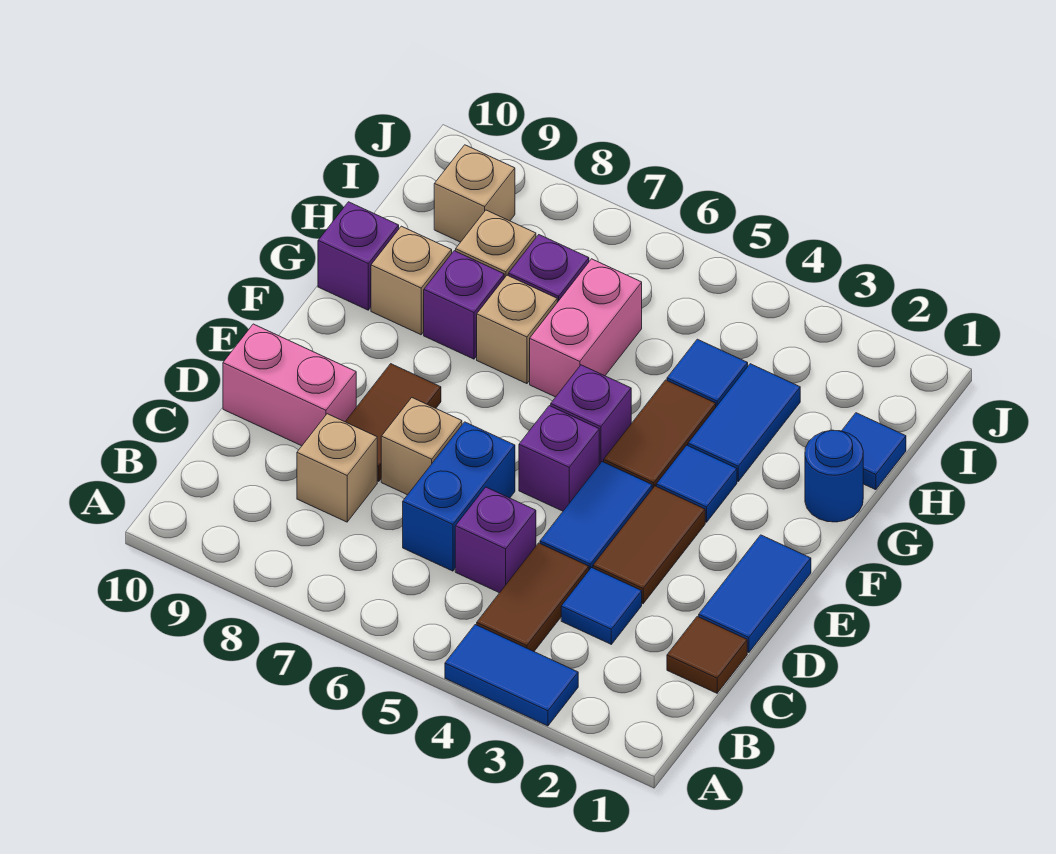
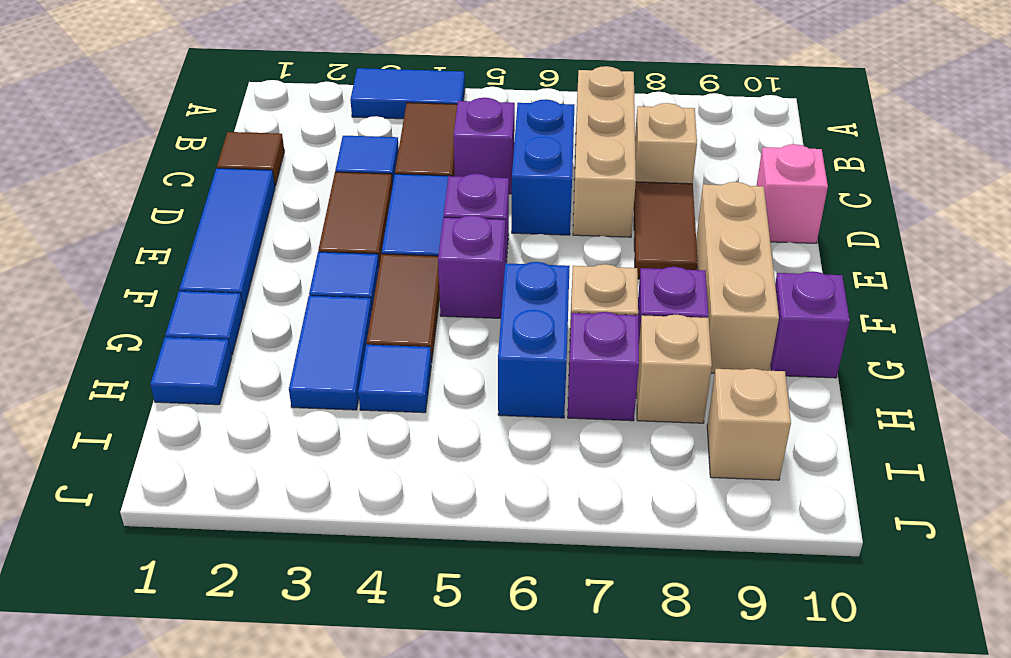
blue tile D1:E1 level 1 -> blue tile D1:F1 level 1
tan brick D7 level 1 -> tan brick B7:D7 level 1
pink brick D9:D10 level 1 -> pink brick D10 level 1
blue round brick G1 level 1 -> blue tile G1 level 1
pink brick G6:H6 level 1 -> blue brick G6:H6 level 1
tan brick G9 level 1 -> tan brick E9:G9 level 1

